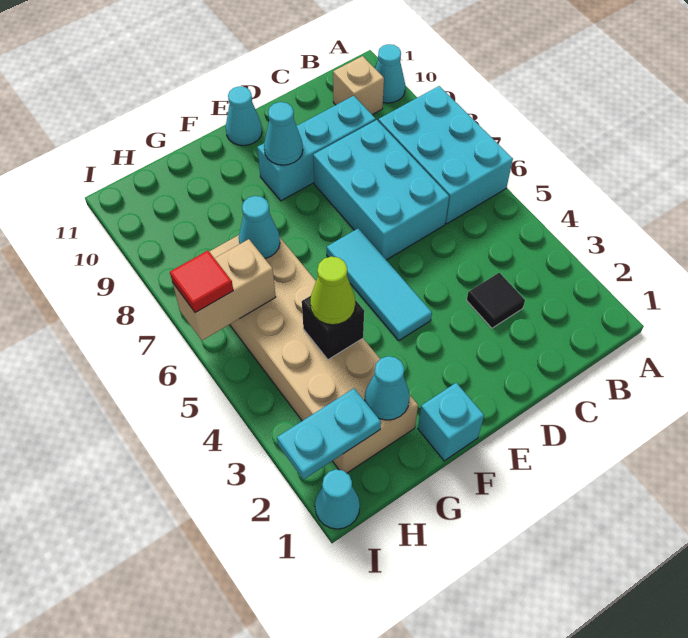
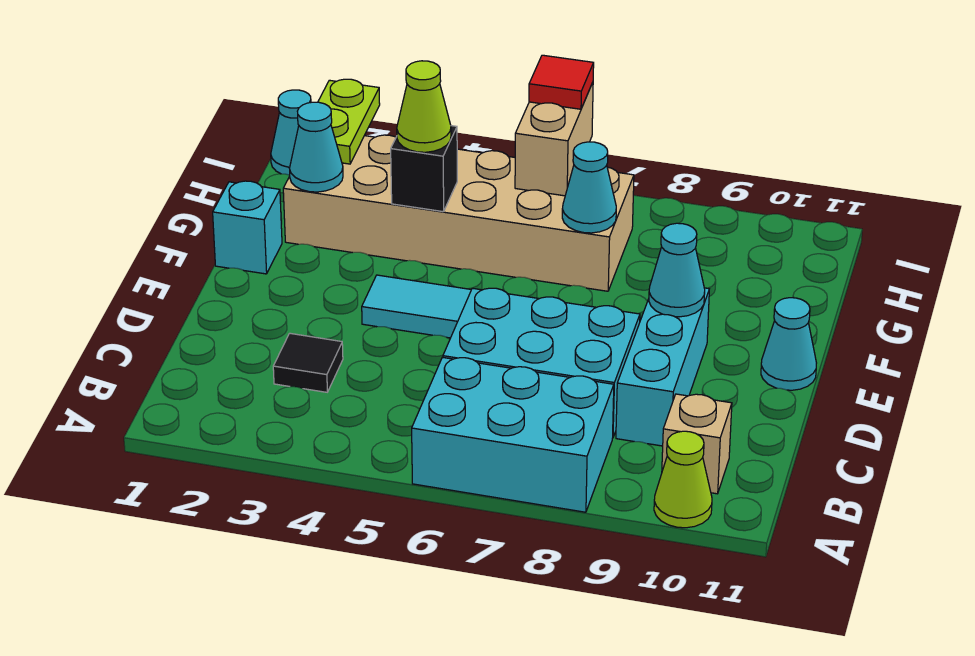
cyan cone A10 level 1 -> lime cone A10 level 1
cyan plate H2:I2 level 2 -> lime plate H2:I2 level 2

